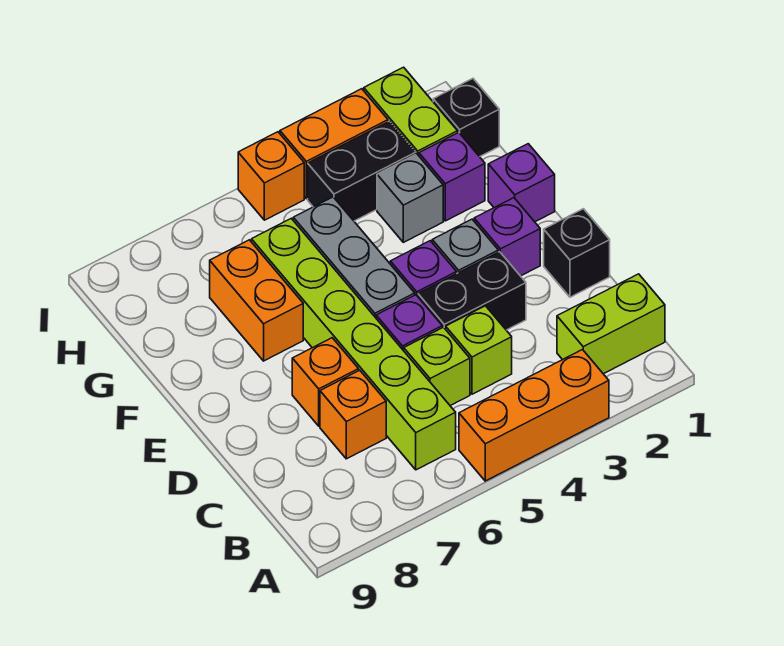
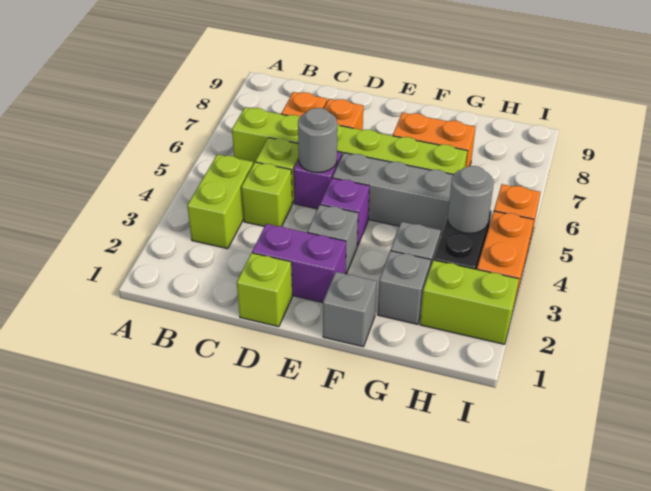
orange brick A3:A5 level 1 -> none
lime brick B1:B2 level 1 -> lime brick B3:B4 level 1
black brick D1 level 1 -> lime brick D1 level 1
black brick D3:D4 level 1 -> none
none -> grey round brick D5 level 2
purple brick E2 level 1 -> purple brick D2:E2 level 1
purple brick F1 level 1 -> grey brick F1 level 1
purple brick G2 level 1 -> grey brick G2 level 1
black brick H1 level 1 -> none
none -> grey round brick H4 level 2

